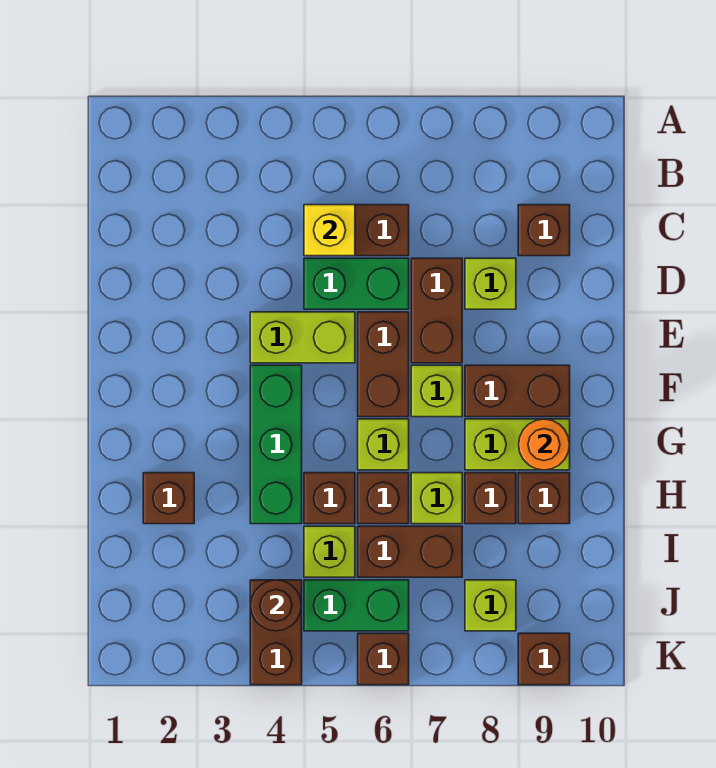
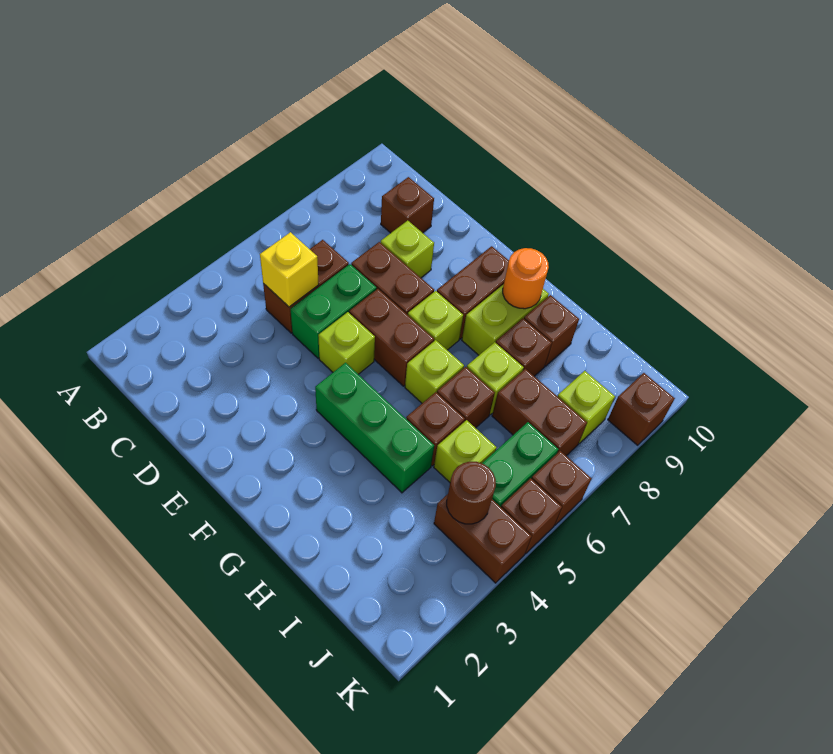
lime brick E4:E5 level 1 -> lime brick E5 level 1
brown brick H2 level 1 -> brown brick K5 level 1
brown brick I6:I7 level 1 -> brown brick I7:J7 level 1

